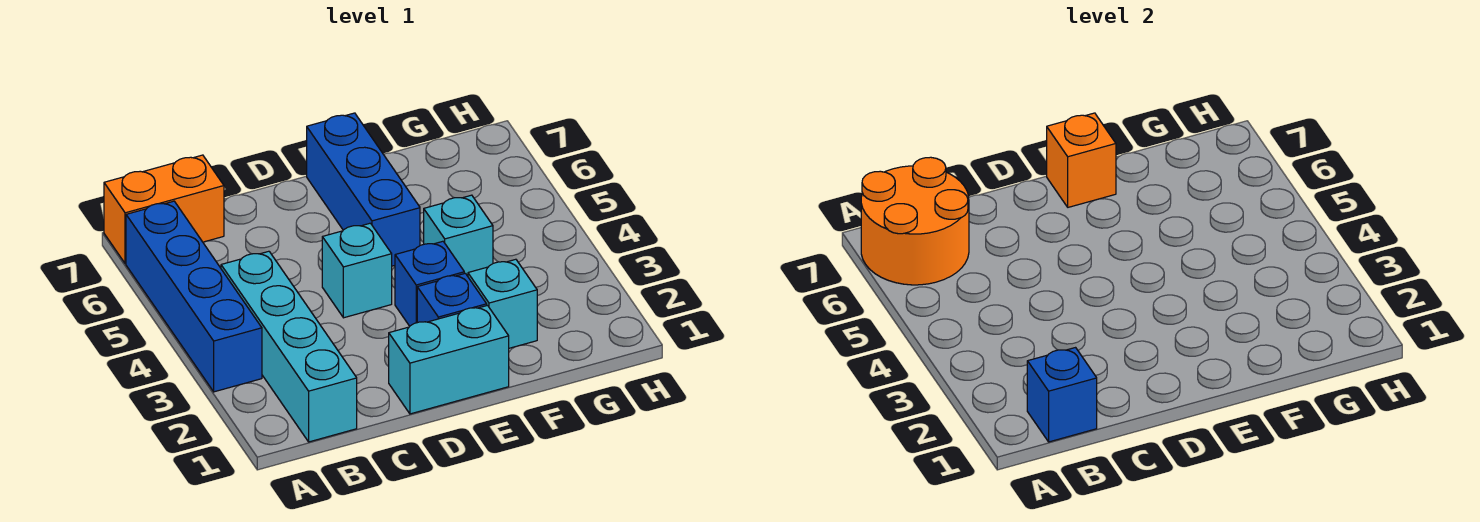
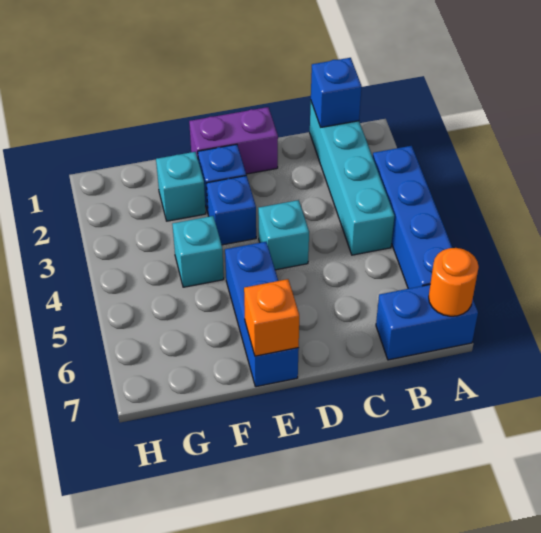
orange round brick A6:B7 level 2 -> orange round brick A7 level 2
orange brick A7:B7 level 1 -> blue brick A7:B7 level 1
cyan brick D1:E1 level 1 -> purple brick D1:E1 level 1

